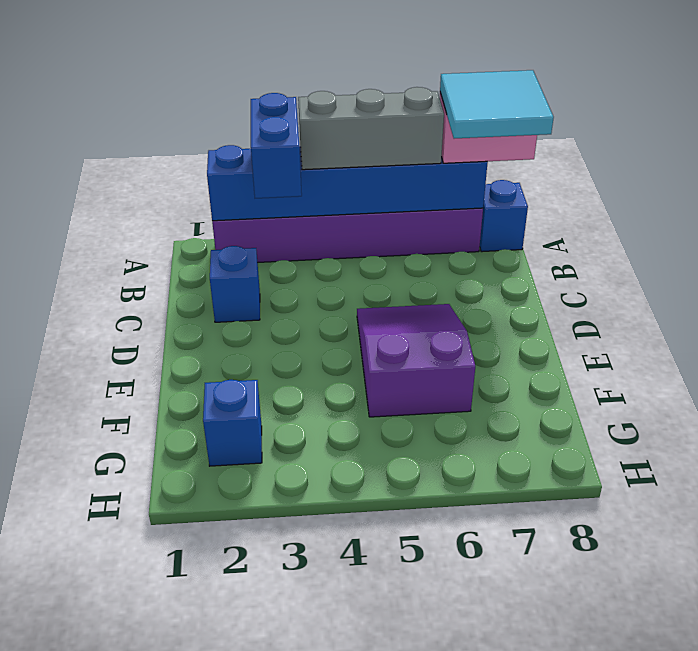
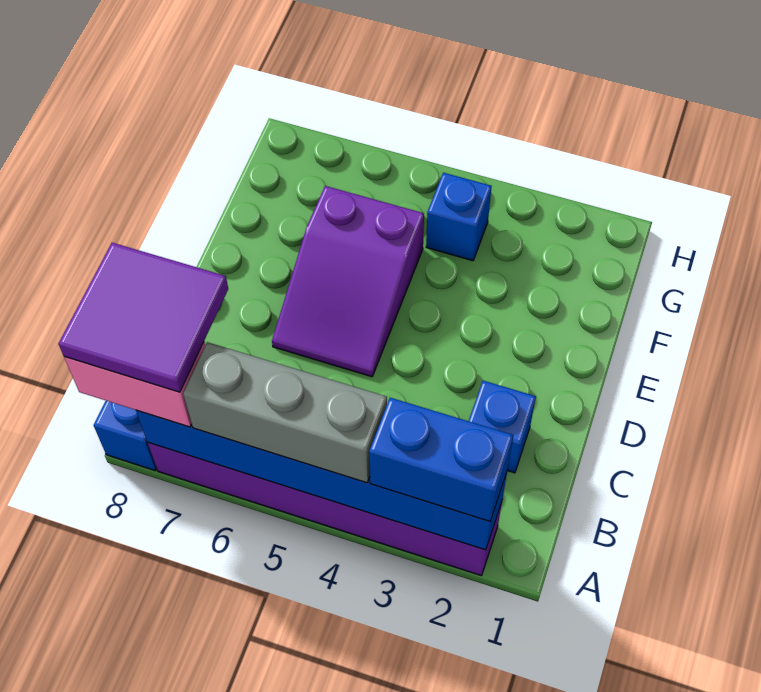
blue brick A3:B3 level 3 -> blue brick A2:A3 level 3
cyan tile A7:B8 level 4 -> purple tile A7:B8 level 4
blue brick G2 level 1 -> blue brick G4 level 1

